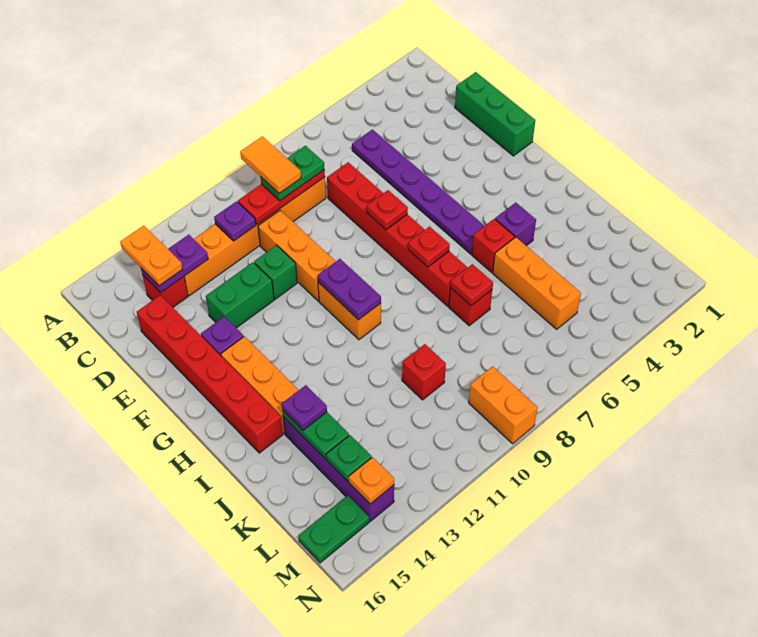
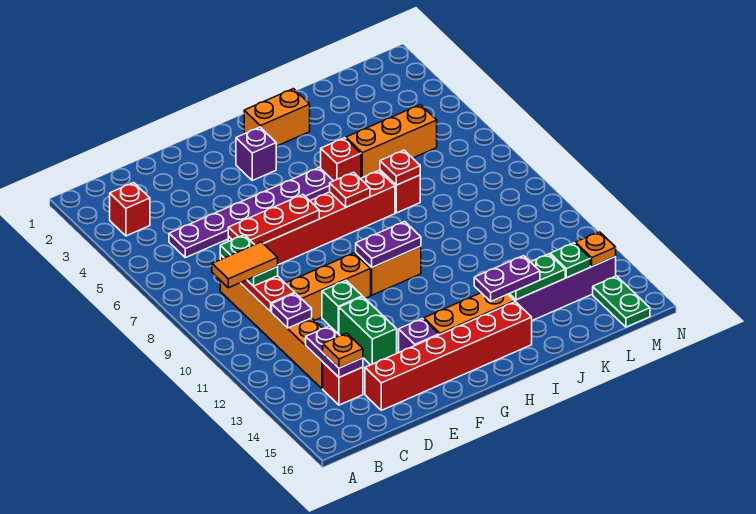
orange plate B14:C14 level 3 -> orange plate C14 level 3
green brick D1:F1 level 1 -> none
red plate F7 level 2 -> red plate D7:F7 level 2
purple brick I4 level 1 -> purple brick G3 level 1
purple plate J14 level 3 -> purple plate I14:J14 level 3
red brick K10 level 1 -> red brick B3 level 1
orange brick M9:N9 level 1 -> orange brick H2:I2 level 1

